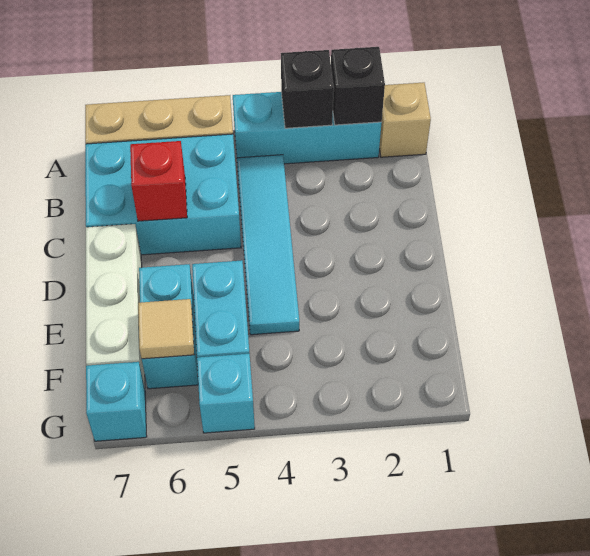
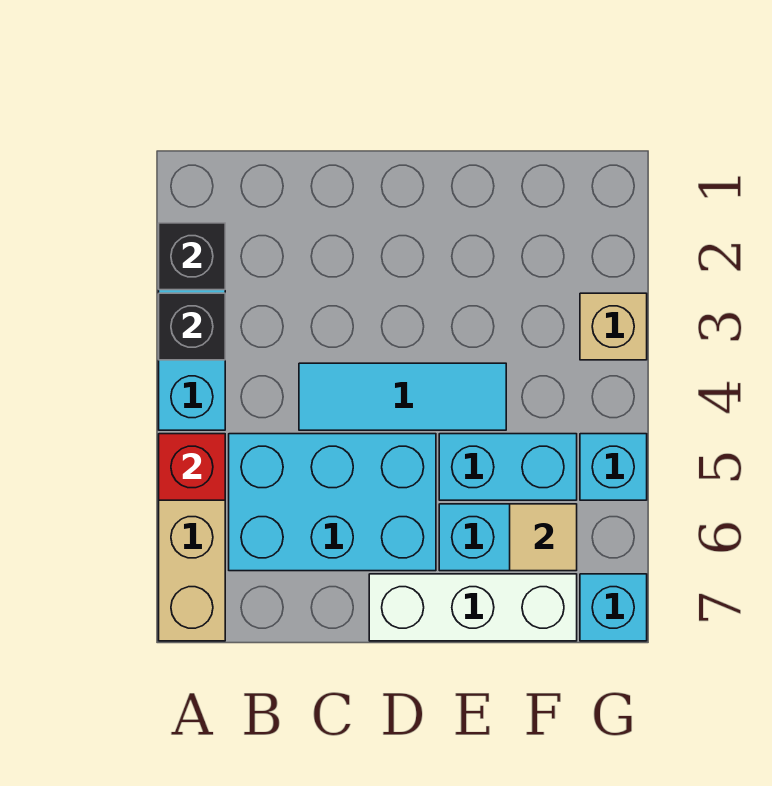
tan brick A1 level 1 -> tan brick G3 level 1
cyan tile B4:E4 level 1 -> cyan tile C4:E4 level 1
cyan brick B5:C7 level 1 -> cyan brick B5:D6 level 1
red brick C6 level 2 -> red brick A5 level 2

